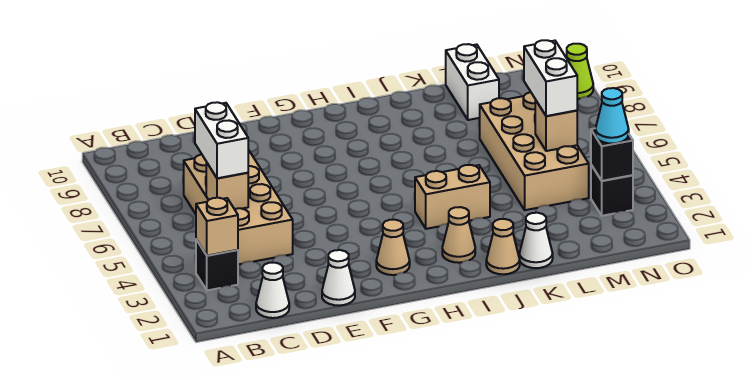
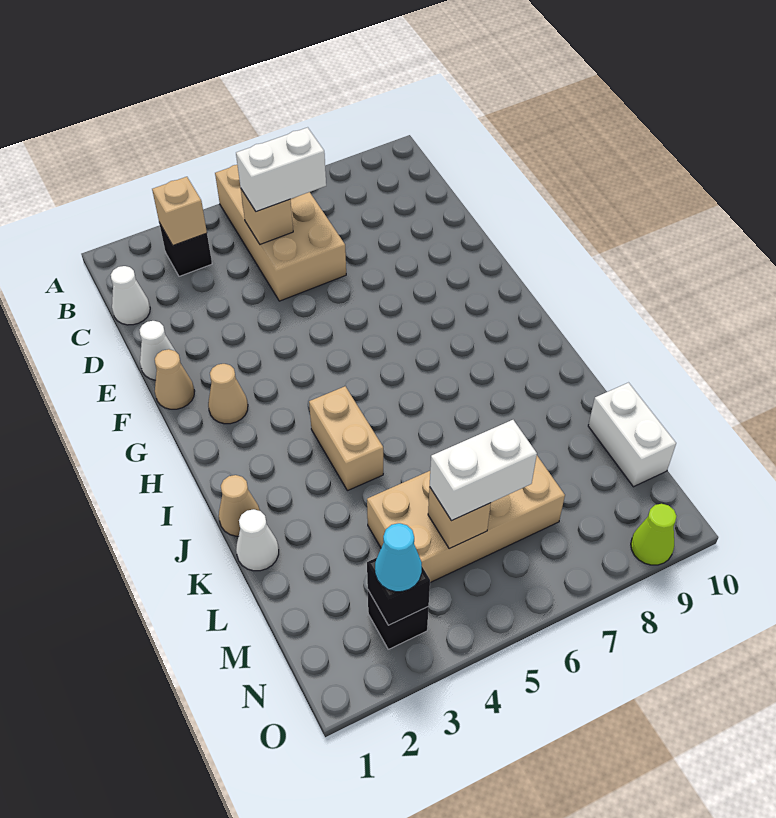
tan brick C4:D7 level 1 -> tan brick A5:D6 level 1
tan cone I2 level 1 -> tan cone F1 level 1
white brick L9:L10 level 1 -> white brick L10:M10 level 1

